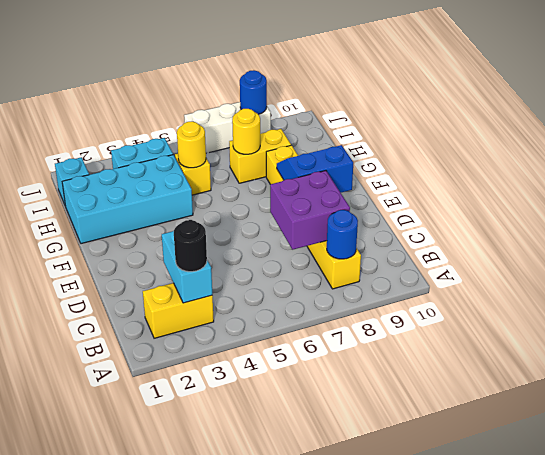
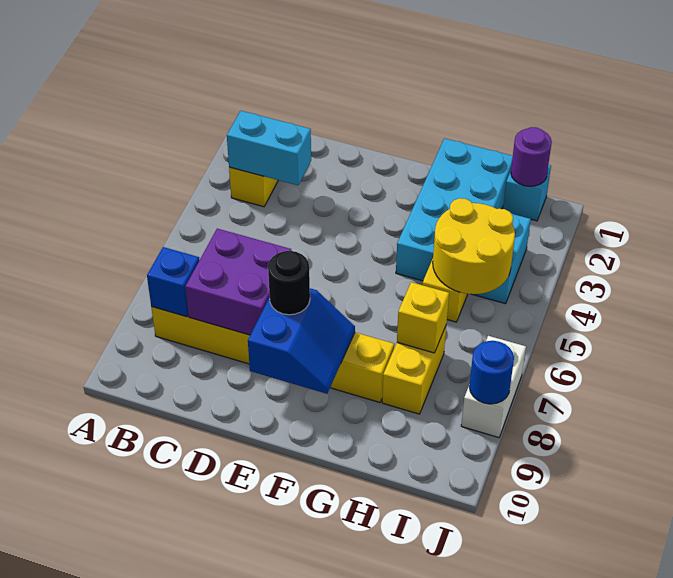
black round brick B3 level 3 -> black round brick E8 level 3
blue round brick B8 level 2 -> blue brick B8 level 2
yellow round brick H5 level 2 -> yellow round brick H4:I5 level 2
yellow round brick H7 level 2 -> yellow brick H7 level 2
none -> purple round brick I1 level 2
white brick J6:J8 level 1 -> white brick J7:J8 level 1

